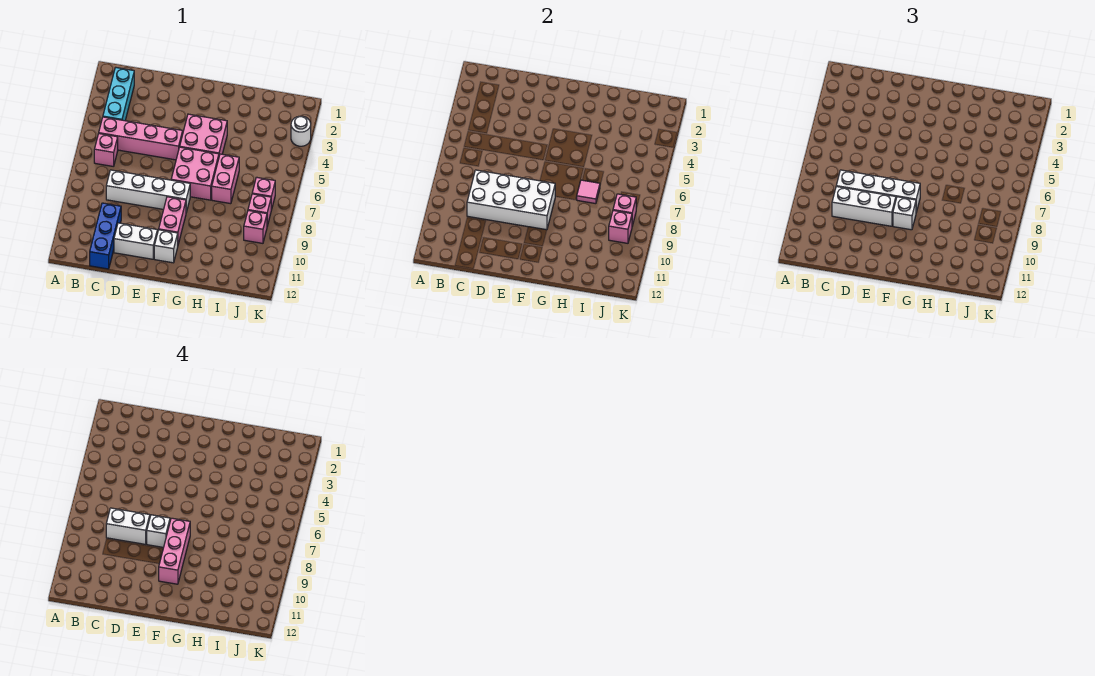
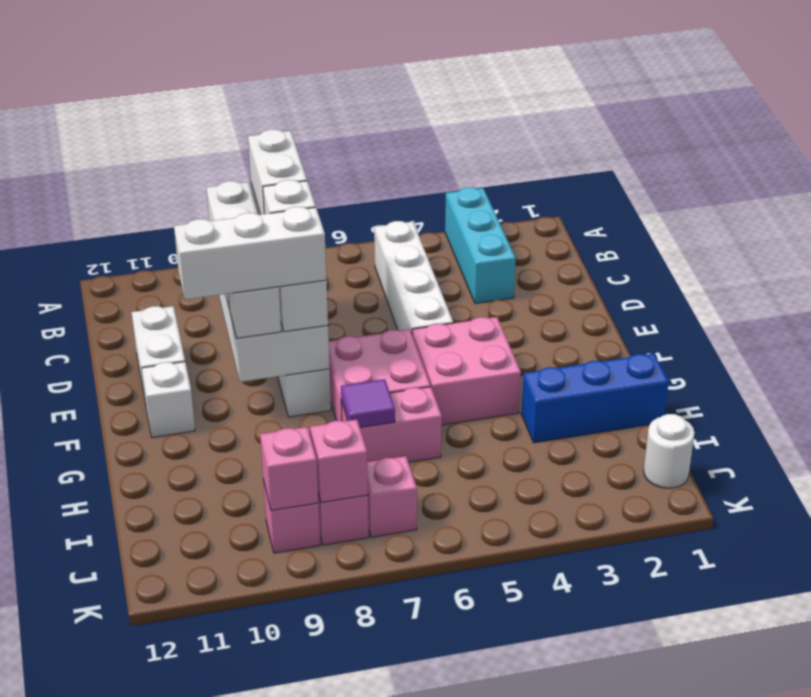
cyan brick B2:B4 level 1 -> cyan brick A3:C3 level 1
pink brick B5:E5 level 1 -> white brick B5:E5 level 1
pink brick B6 level 1 -> none
blue brick C10:C12 level 1 -> blue brick H1:H3 level 1
pink brick F8:F10 level 4 -> white brick F8:F10 level 4
pink brick F9:F10 level 1 -> none
pink tile H7 level 2 -> purple tile H7 level 2
white round brick K3 level 1 -> white round brick J1 level 1

